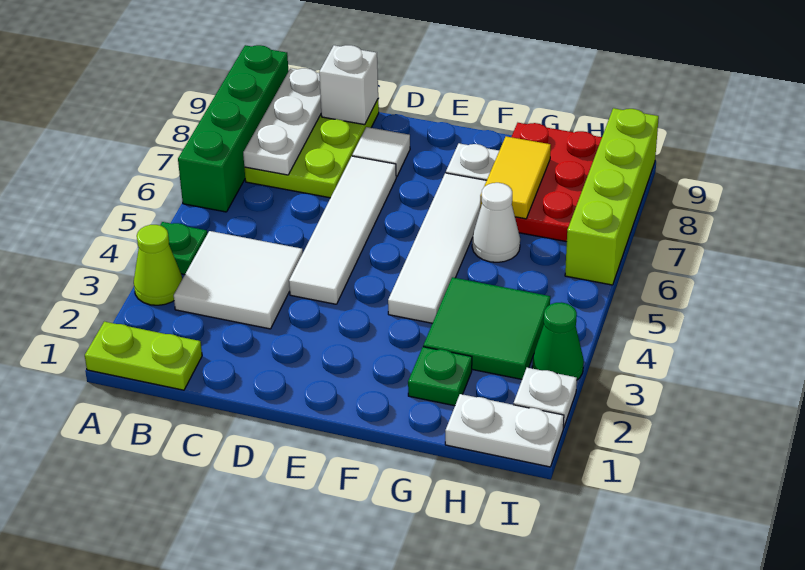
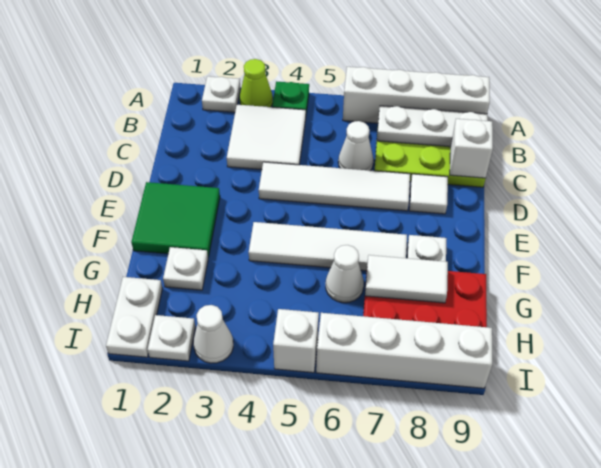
lime plate A1:B1 level 1 -> none
none -> white plate A2 level 1
green brick A6:A9 level 1 -> white brick A6:A9 level 1
none -> white cone C6 level 1
green plate G2 level 1 -> white plate G2 level 1
green tile G3:H4 level 1 -> green tile E1:F2 level 1
yellow tile G7:G8 level 2 -> white tile G7:G8 level 2
green cone I3 level 1 -> white cone I3 level 1
none -> white brick I5 level 1
lime brick I6:I9 level 1 -> white brick I6:I9 level 1

